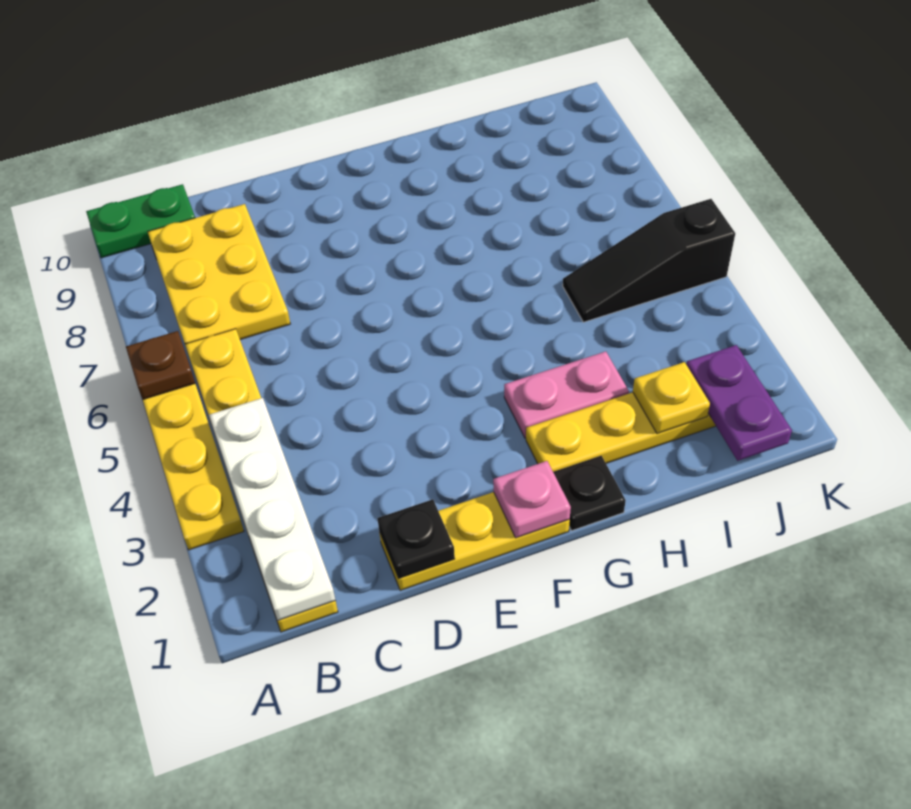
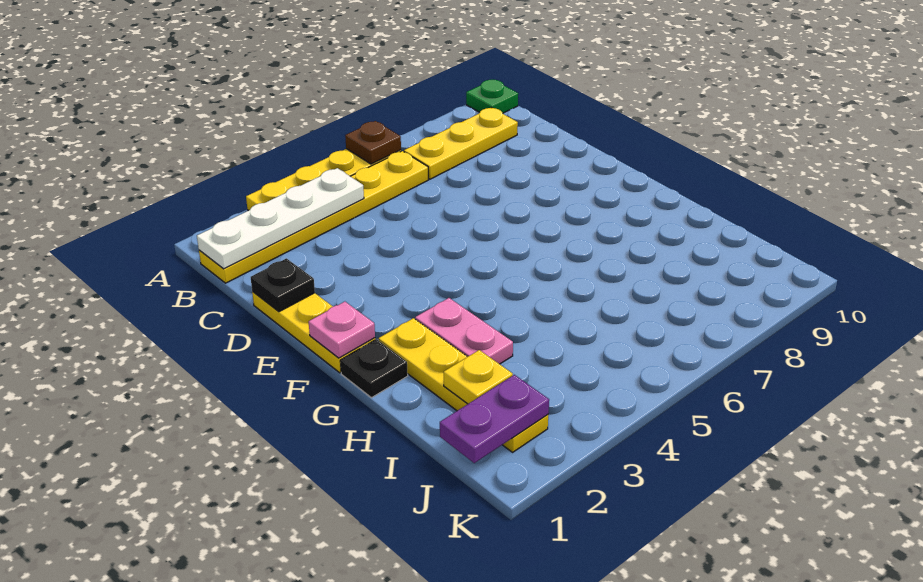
green plate A10:B10 level 1 -> green plate A10 level 1
yellow plate B7:C9 level 1 -> yellow plate B7:B9 level 1
black slope I5:K5 level 1 top K -> none

